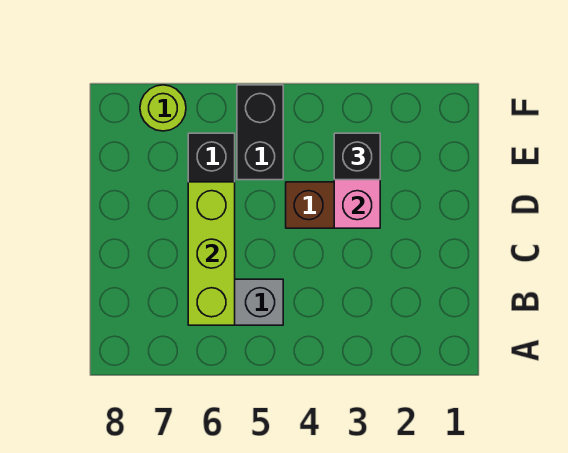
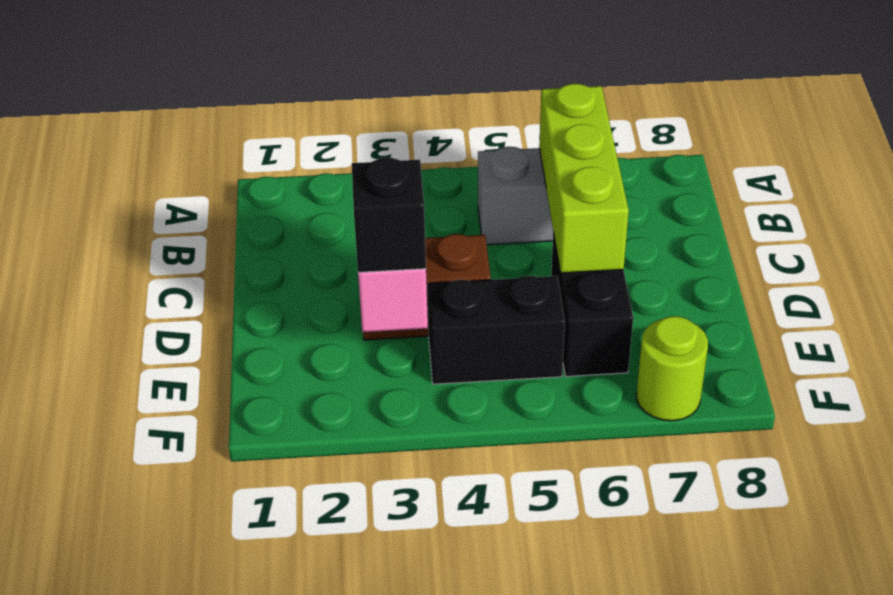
black brick E5:F5 level 1 -> black brick E4:E5 level 1

